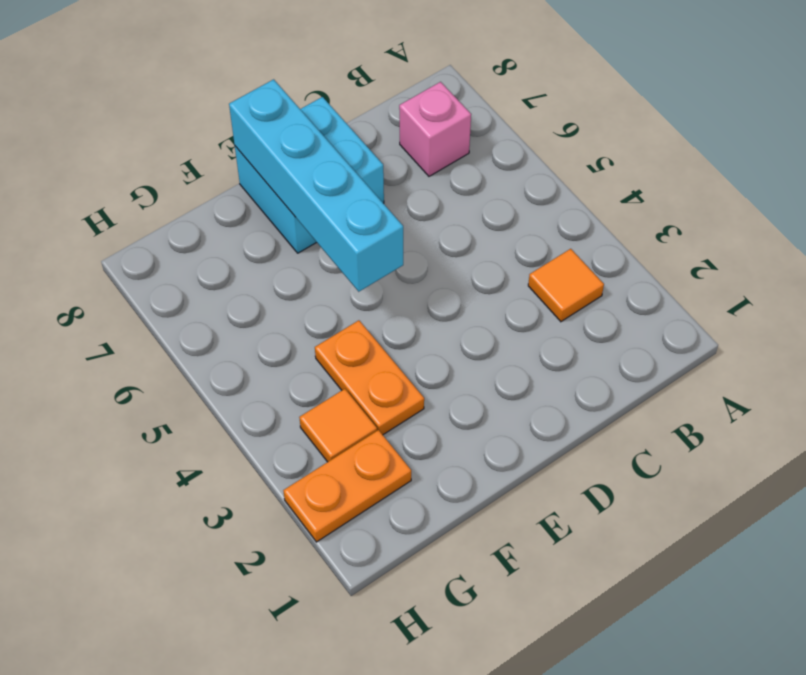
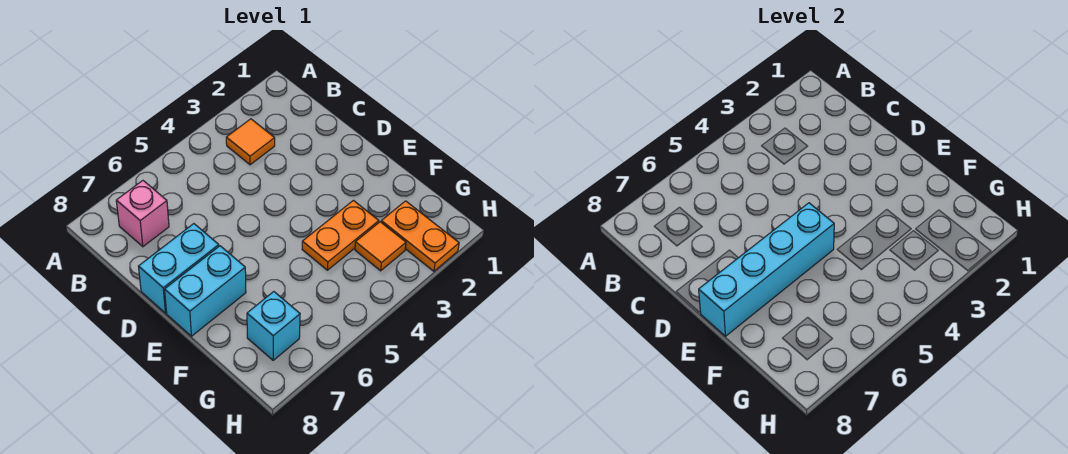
none -> cyan brick G7 level 1

